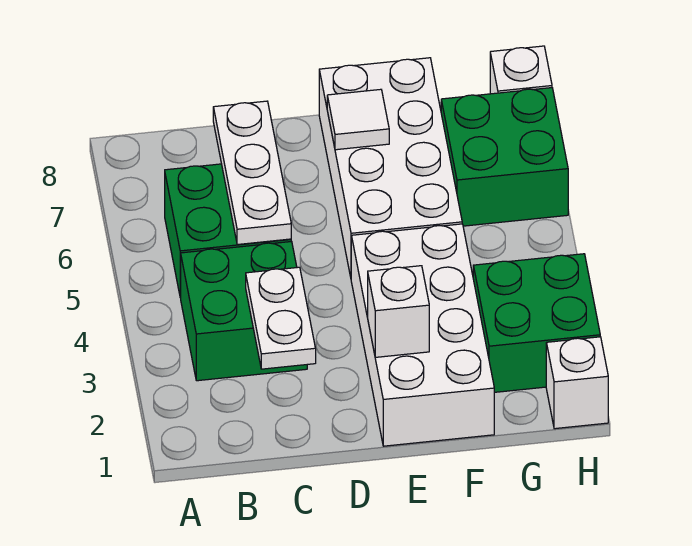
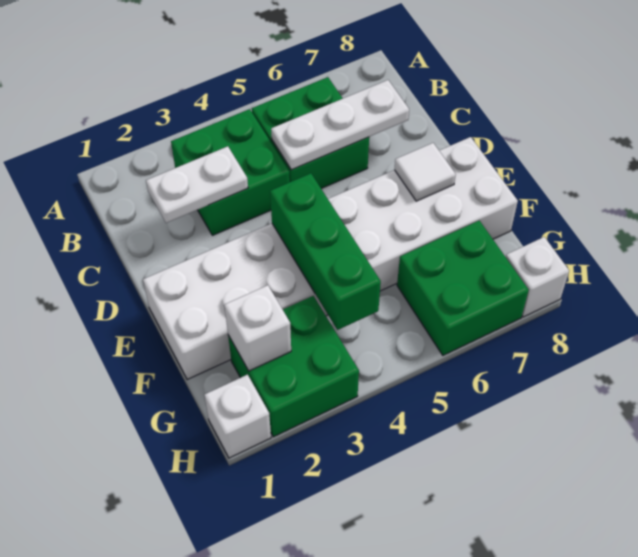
white brick E2 level 2 -> white brick G2 level 2
none -> green brick E4:G4 level 2

